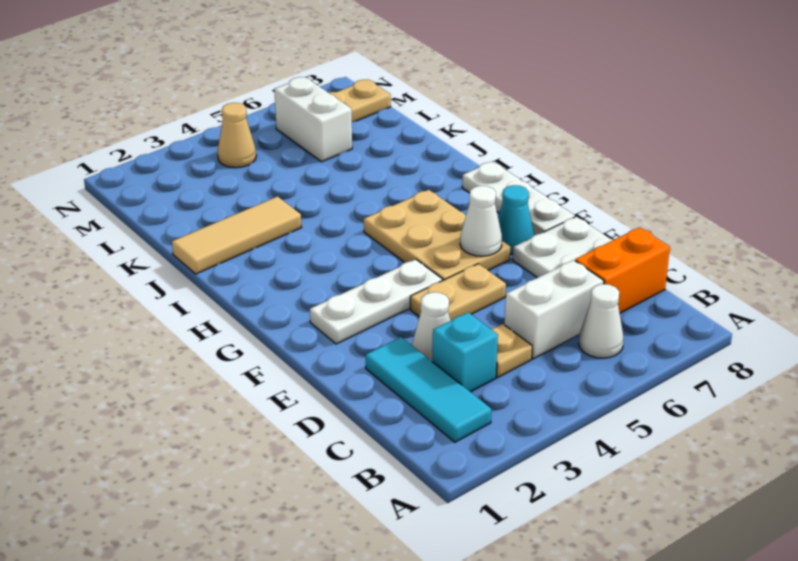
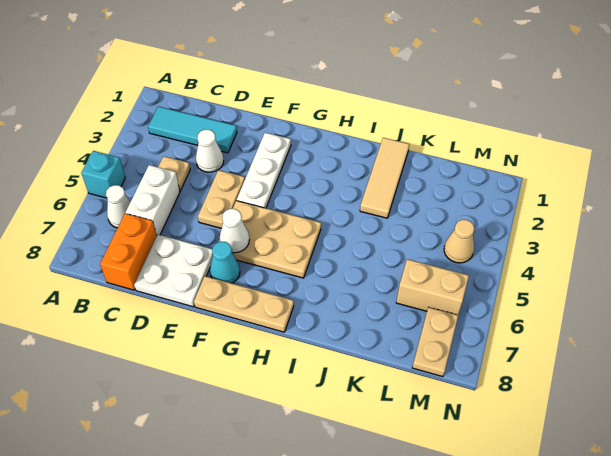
cyan brick C3 level 1 -> cyan brick A5 level 1
white plate F8:H8 level 1 -> tan plate F8:H8 level 1
white brick L6:M6 level 1 -> tan brick L6:M6 level 1

